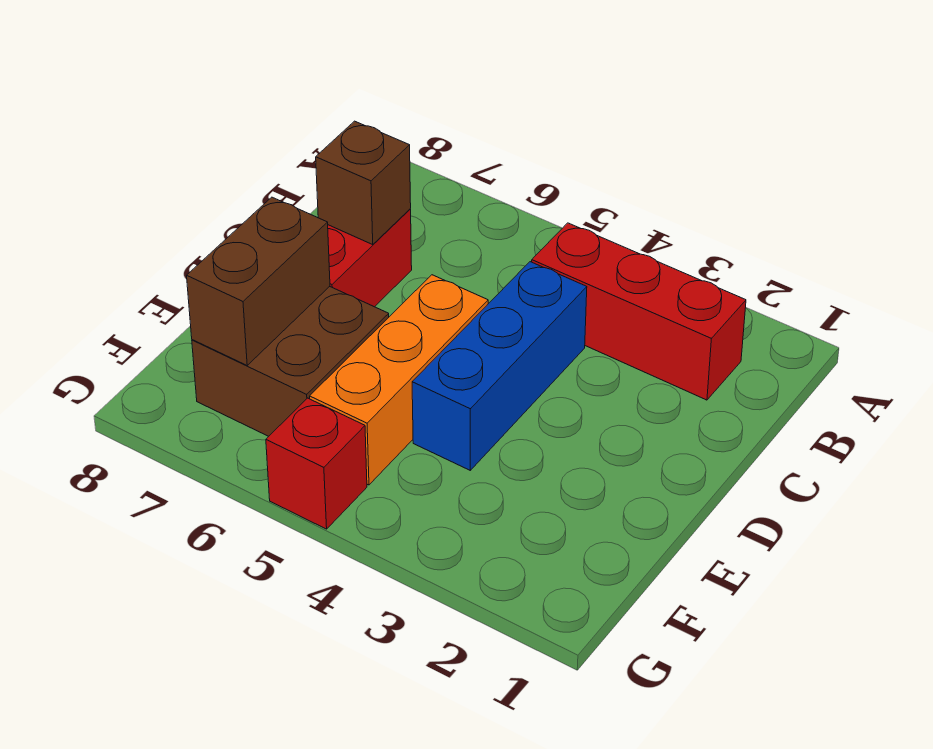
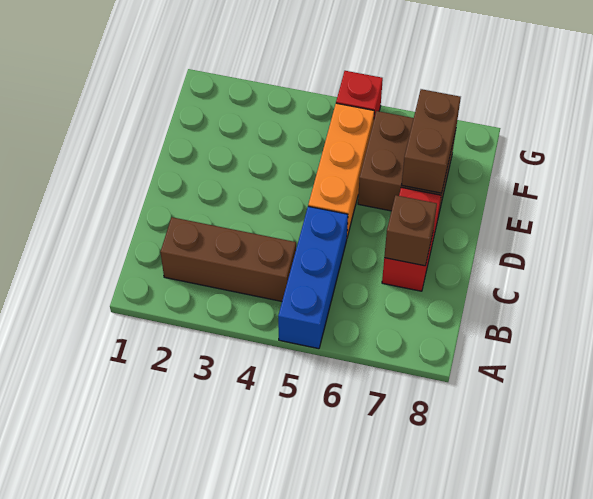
red brick B2:B4 level 1 -> brown brick B2:B4 level 1
blue brick C4:E4 level 1 -> blue brick A5:C5 level 1

